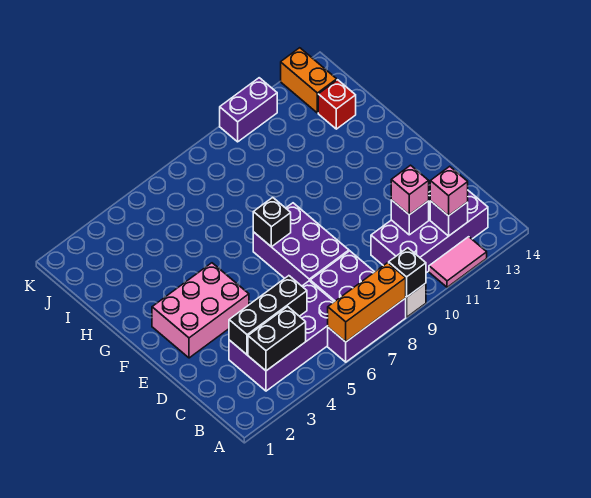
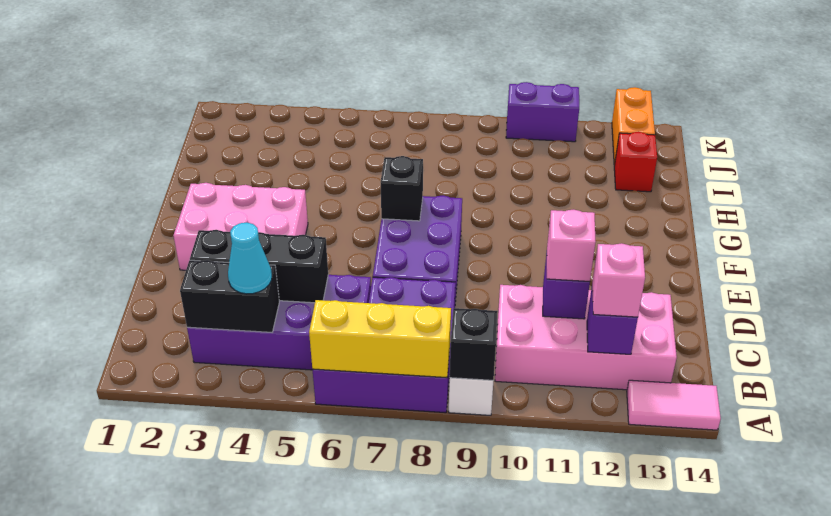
orange brick A6:A8 level 2 -> yellow brick A6:A8 level 2
pink tile A11:A12 level 1 -> pink tile A13:A14 level 1
none -> cyan cone B4 level 3
purple brick B10:C13 level 1 -> pink brick B10:C13 level 1

